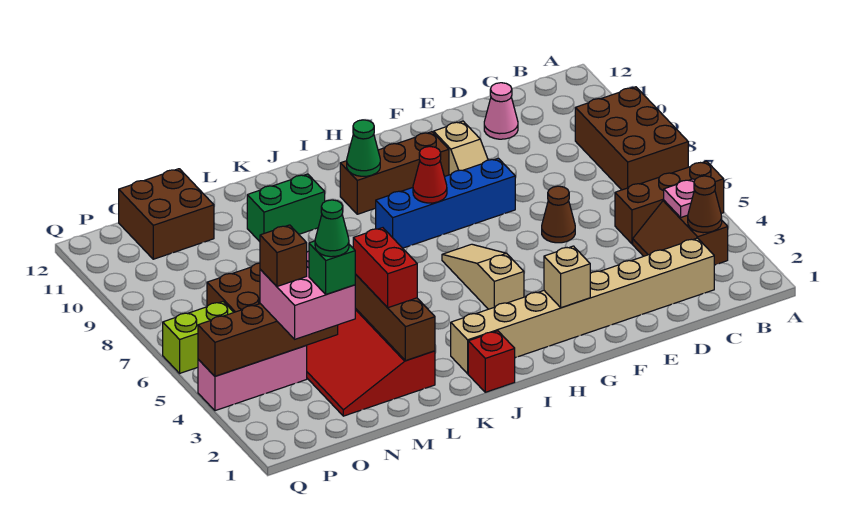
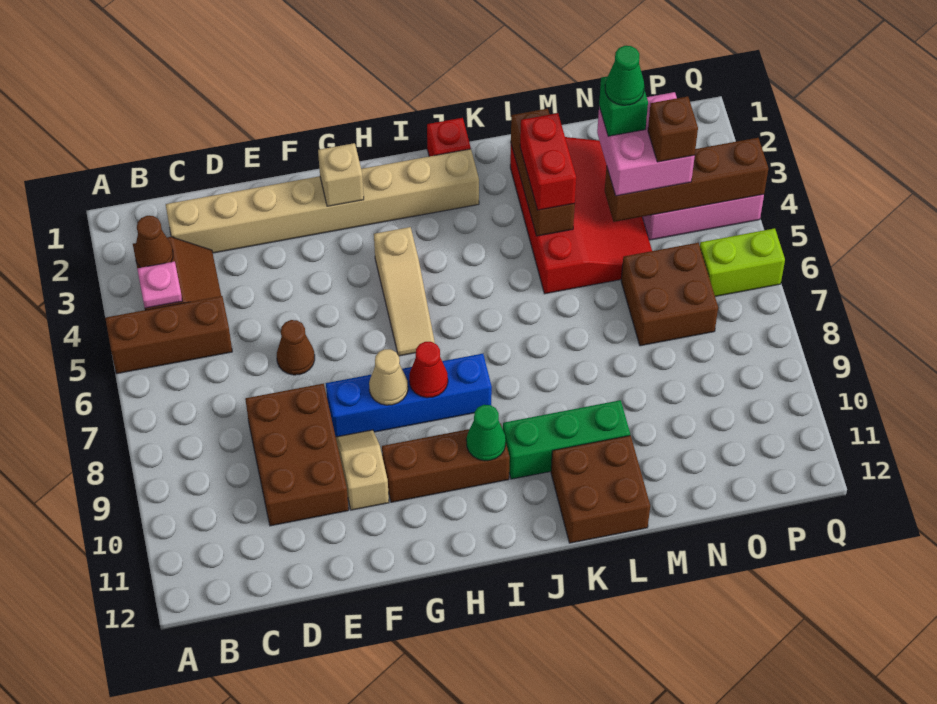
brown brick A7:B9 level 1 -> brown brick D8:E10 level 1
pink cone D11 level 1 -> none
none -> tan cone G8 level 2
green brick K10:L10 level 1 -> green brick J10:L10 level 1
brown brick N11:O12 level 1 -> brown brick K11:L12 level 1

